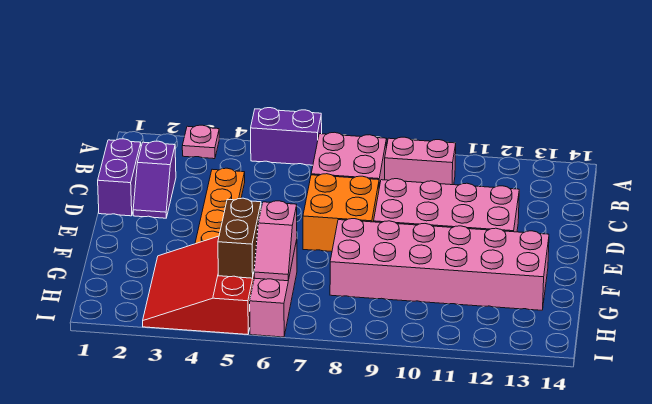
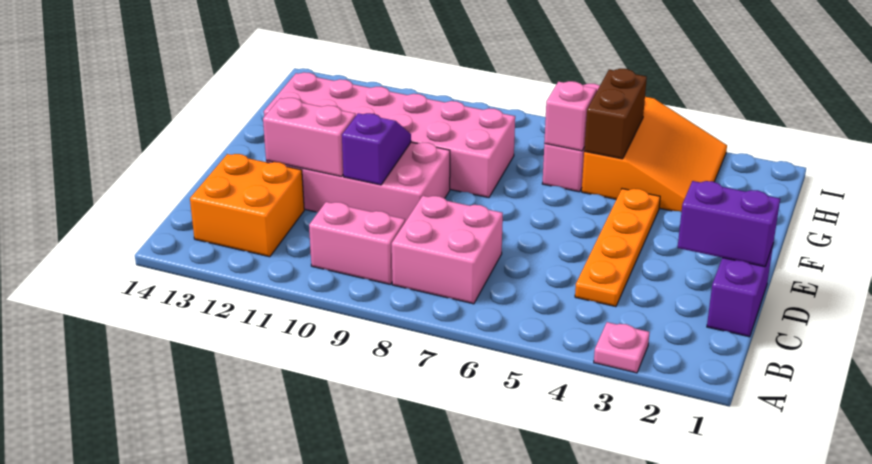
purple brick A5:A6 level 1 -> purple brick D1:D2 level 2
purple slope C2:D2 level 1 top C -> purple slope D10:E10 level 2 top D
orange brick D7:E8 level 1 -> orange brick B12:C13 level 1
none -> pink brick D11:D12 level 2
red slope G3:I5 level 1 top 5 -> orange slope G3:I5 level 1 top 5

